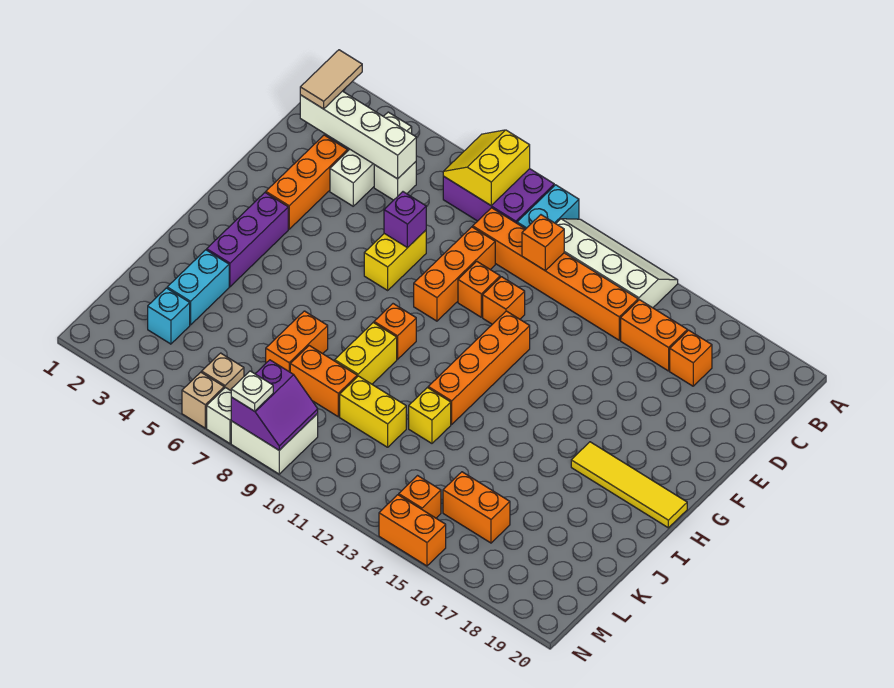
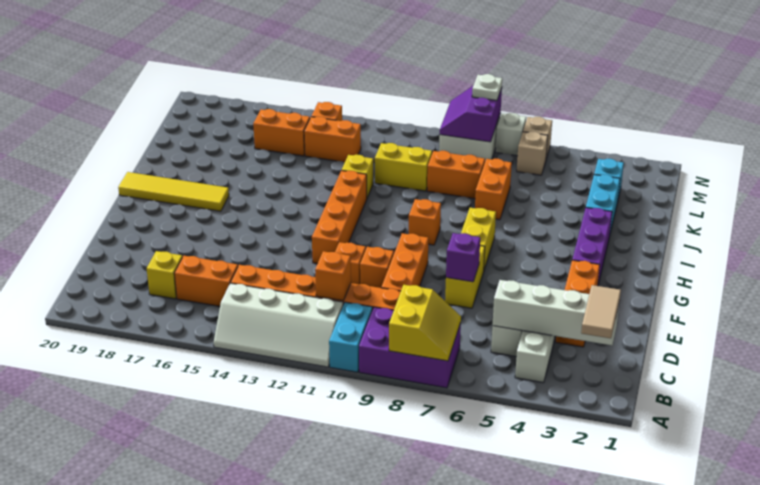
orange brick C17 level 1 -> yellow brick C17 level 1
yellow brick I9:J9 level 1 -> yellow brick G7:H7 level 1
orange brick N14:N15 level 1 -> orange brick L13:L14 level 1

